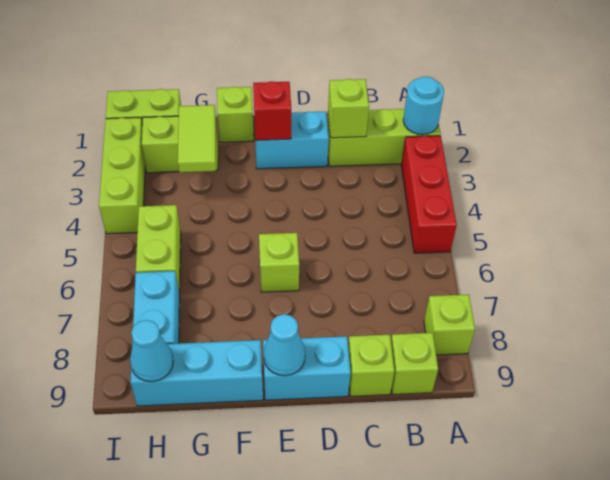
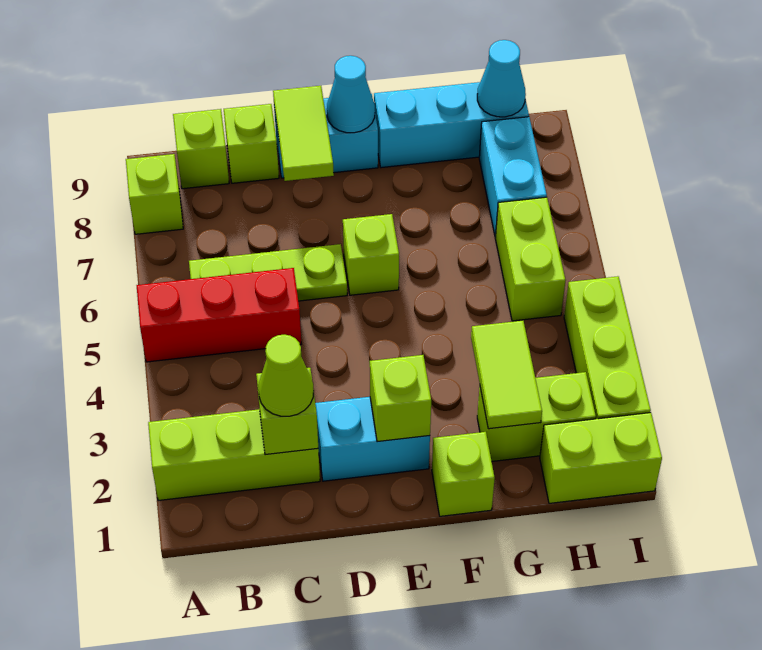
cyan round brick A2 level 2 -> none
red brick A3:A5 level 1 -> red brick A5:C5 level 1
none -> lime plate B6:D6 level 1
none -> lime cone C2 level 3
none -> lime tile D8:D9 level 2
red brick E2 level 2 -> lime brick E2 level 2

